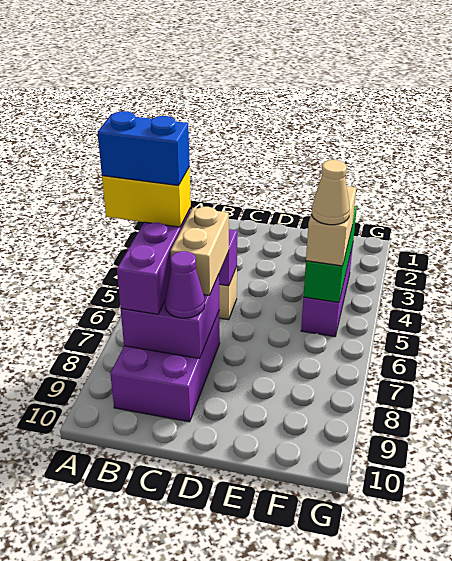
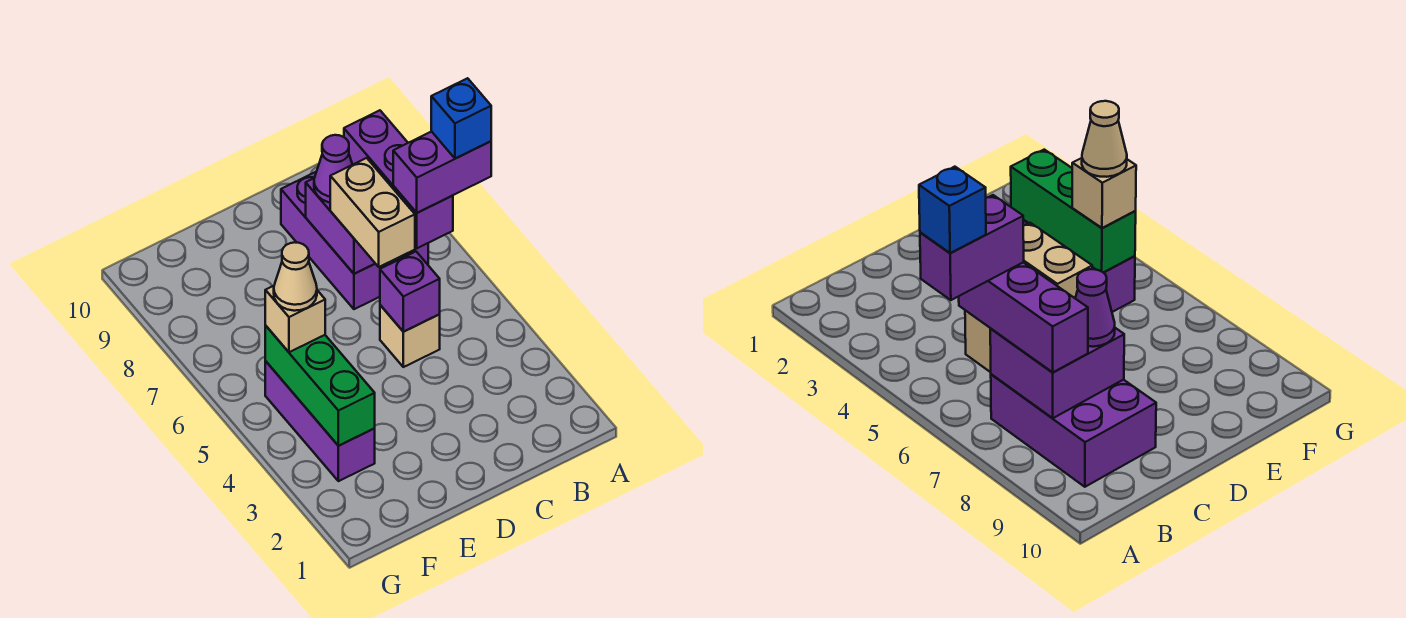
yellow brick A6:B6 level 4 -> purple brick A6:B6 level 4
blue brick A6:B6 level 5 -> blue brick A6 level 5
tan brick F4:F5 level 3 -> tan brick F5 level 3

